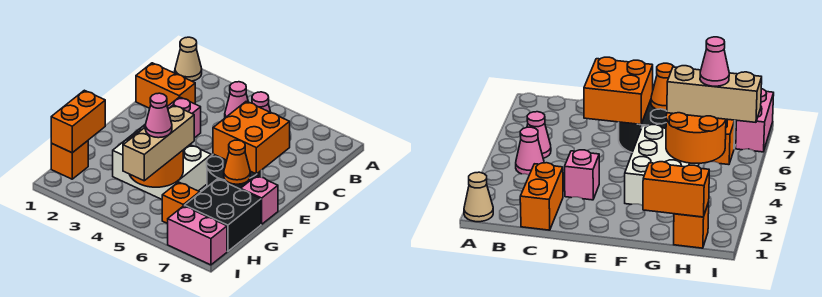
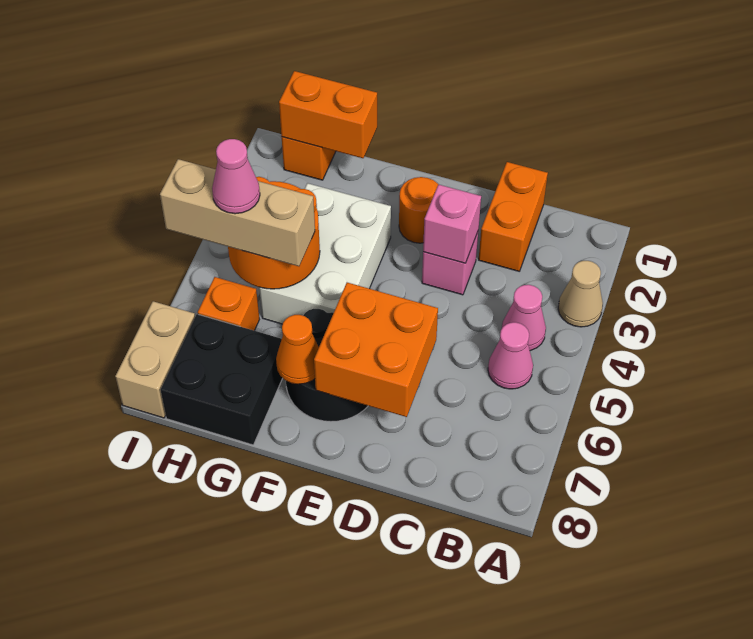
tan cone A1 level 1 -> tan cone A3 level 1
none -> orange round brick E2 level 1
pink brick F8 level 1 -> pink brick D3 level 2
pink brick I7:I8 level 1 -> tan brick I7:I8 level 1

